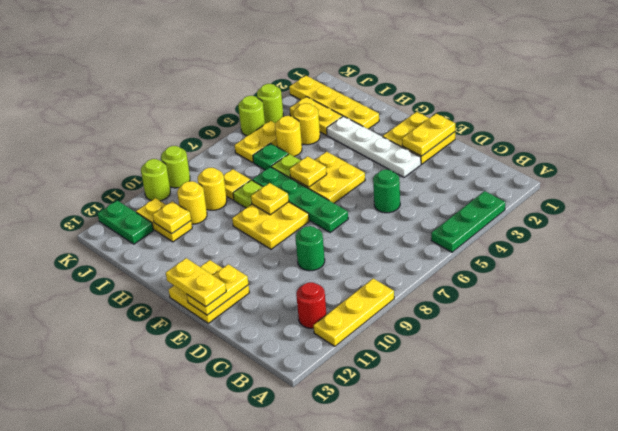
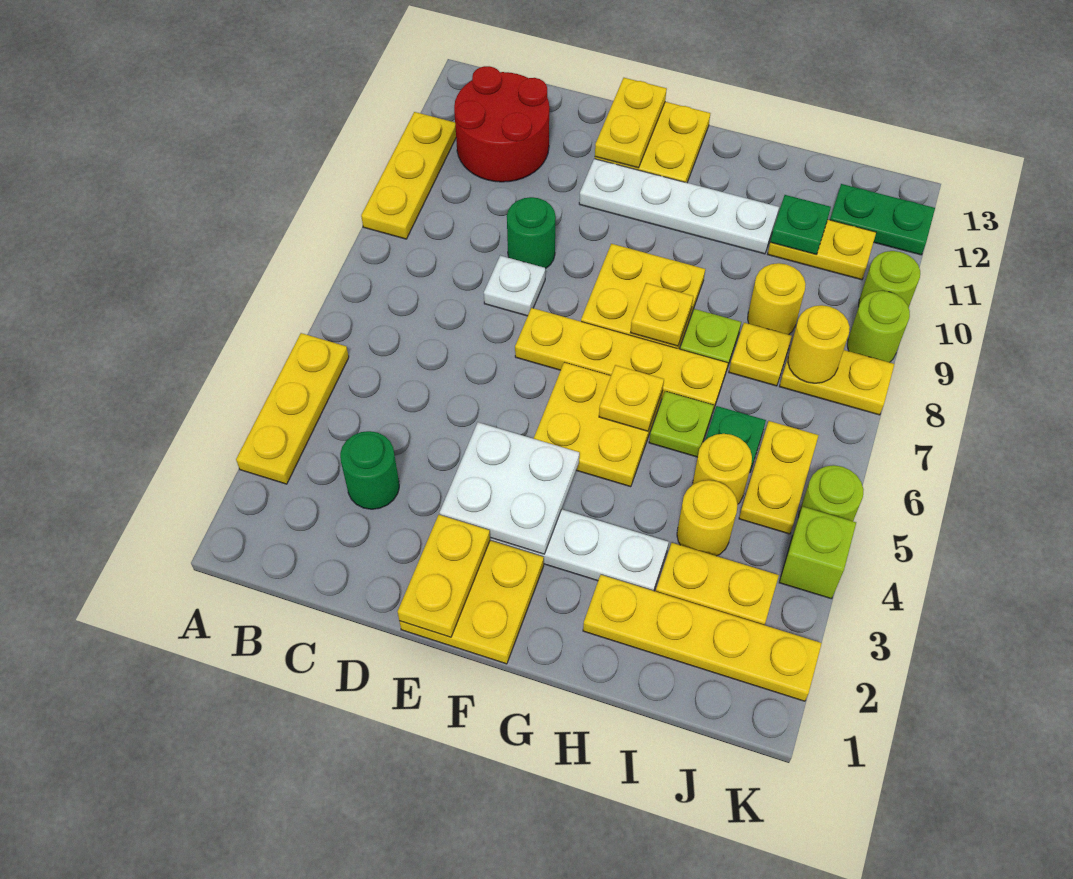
green plate A3:A5 level 1 -> yellow plate A3:A5 level 1
red round brick B11 level 1 -> red round brick B11:C12 level 1
green round brick D5 level 1 -> green round brick C3 level 1
none -> white plate D8 level 1
none -> white plate E3:F4 level 2
green plate E7:H7 level 1 -> yellow plate E7:H7 level 1
none -> white plate E11:H11 level 1
yellow plate E13:F13 level 3 -> yellow plate J8:K8 level 1
yellow round brick I10 level 1 -> yellow round brick J8 level 2
yellow plate I11 level 2 -> green plate I11 level 2
lime round brick K4 level 1 -> lime brick K4 level 1

